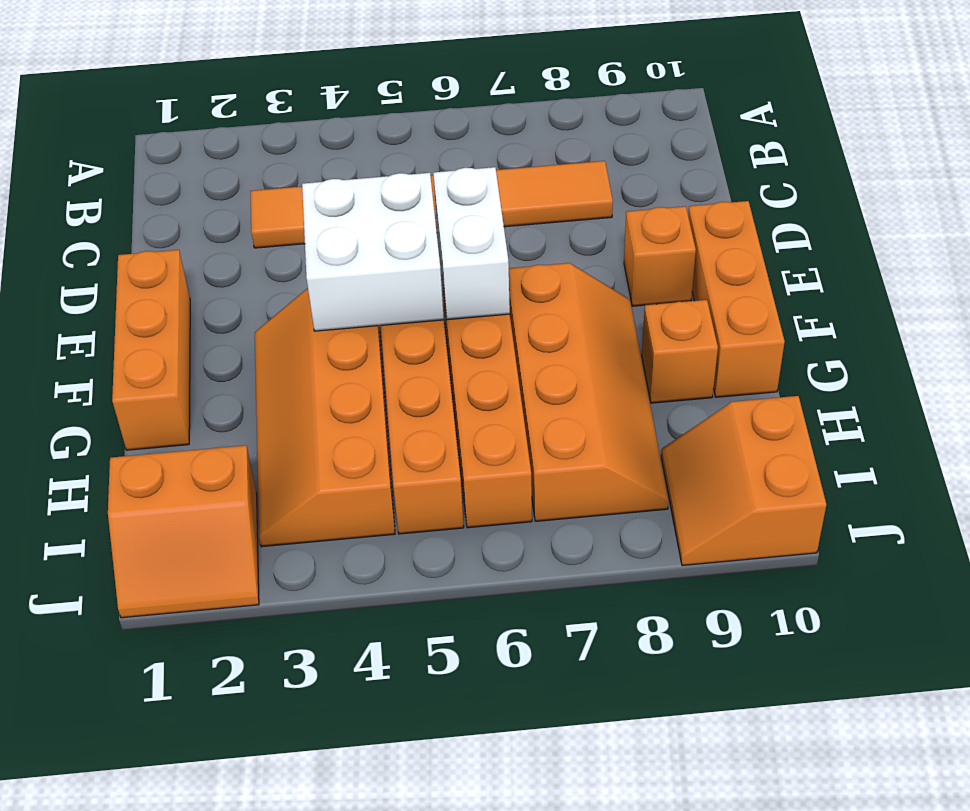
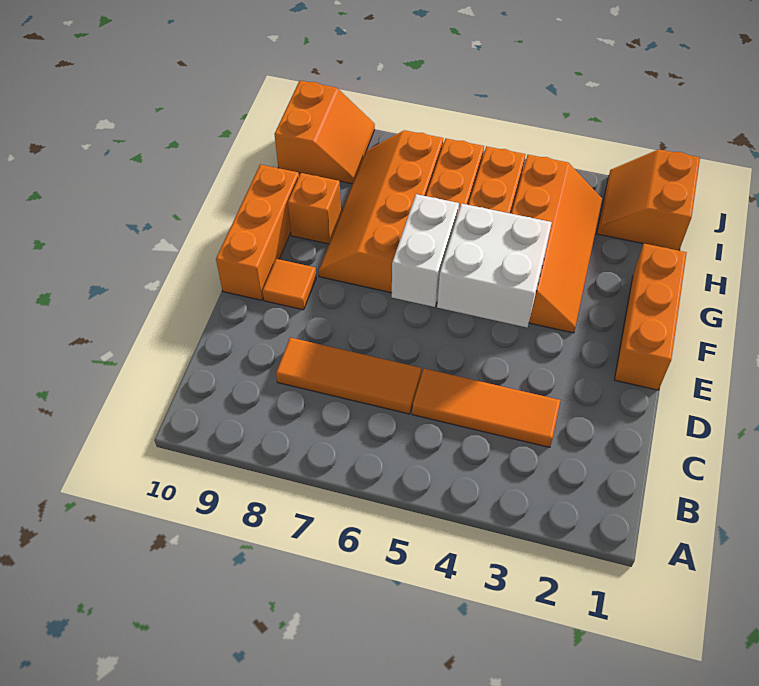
orange brick E9 level 1 -> orange tile E9 level 1
orange slope I1:J2 level 1 top I -> orange slope I1:J2 level 1 top 1

